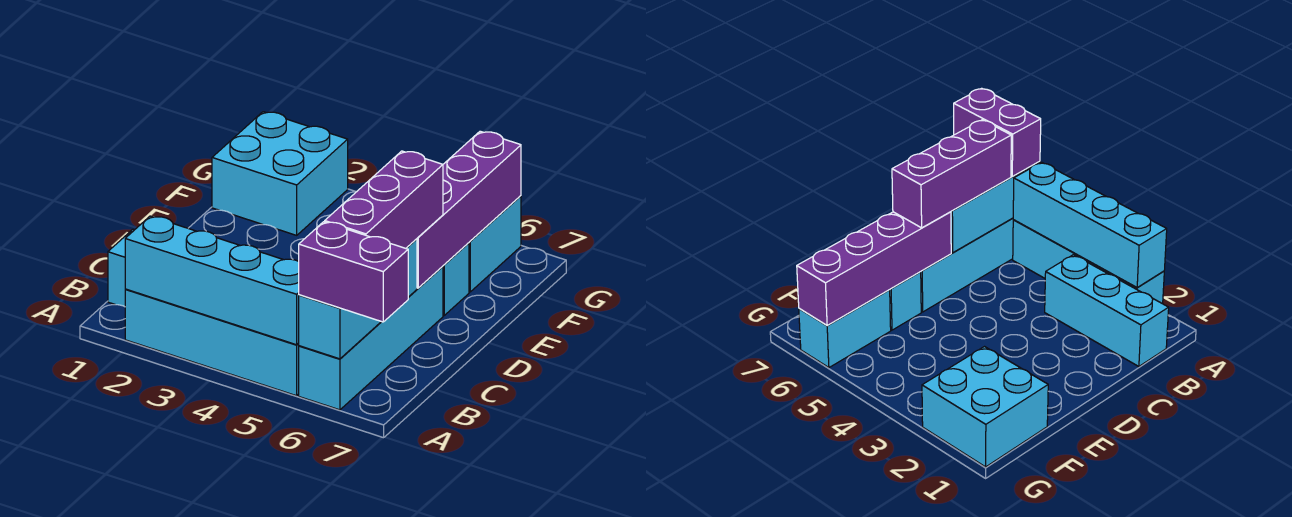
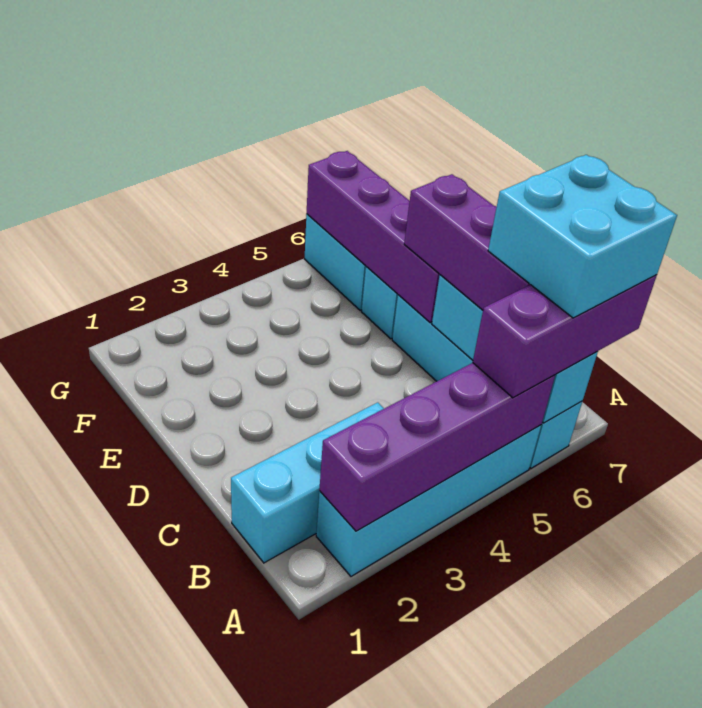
cyan brick A2:A5 level 2 -> purple brick A2:A5 level 2
purple brick A6:A7 level 3 -> purple brick A5:A7 level 3
cyan brick F1:G2 level 1 -> cyan brick A6:B7 level 4

